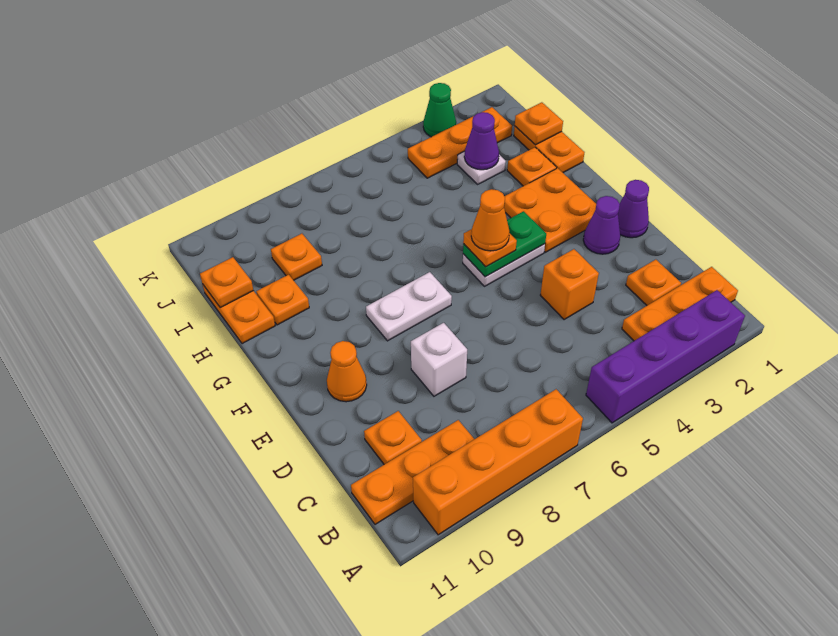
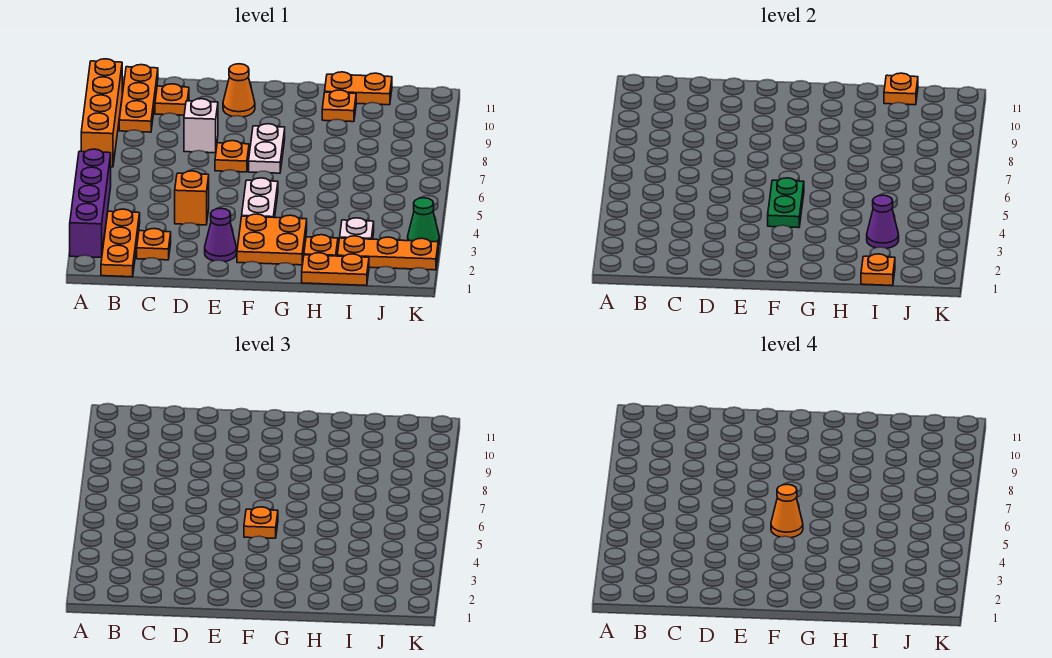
purple cone E1 level 1 -> none
orange plate I9 level 1 -> orange plate E7 level 1
orange plate J2:J4 level 1 -> orange plate I2:K2 level 1

